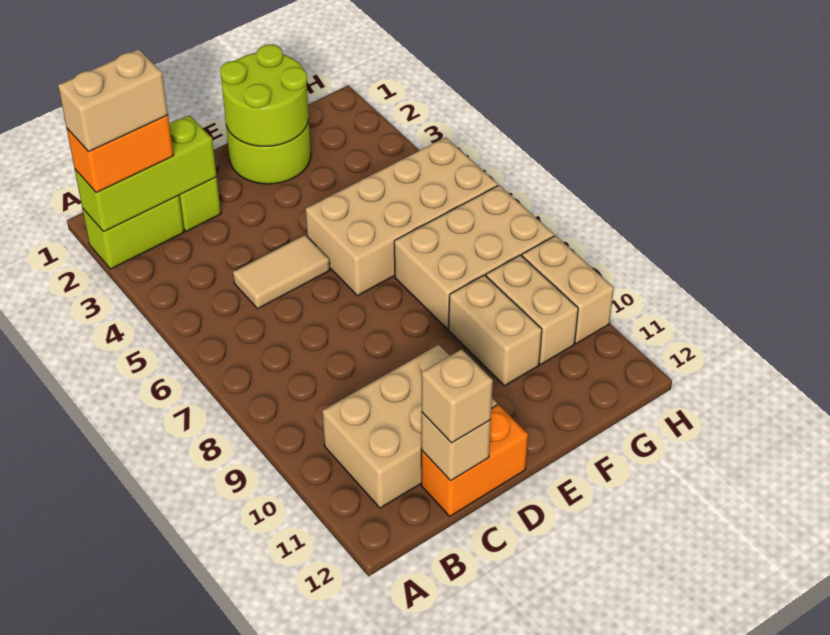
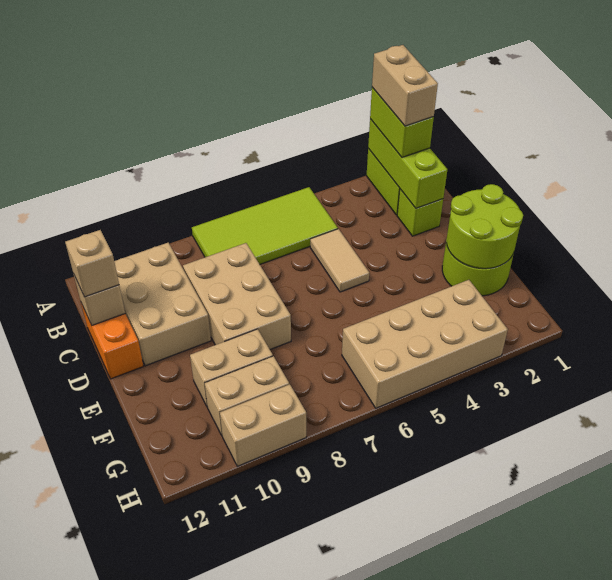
orange brick A2:B2 level 3 -> lime brick A2:B2 level 3
none -> lime tile A5:B8 level 1
tan brick E5:H6 level 1 -> tan brick G3:H6 level 1
tan brick F7:H8 level 1 -> tan brick C8:E9 level 1

